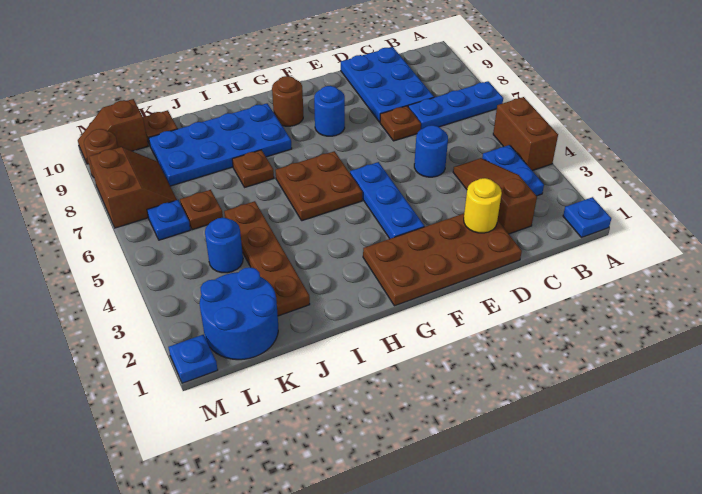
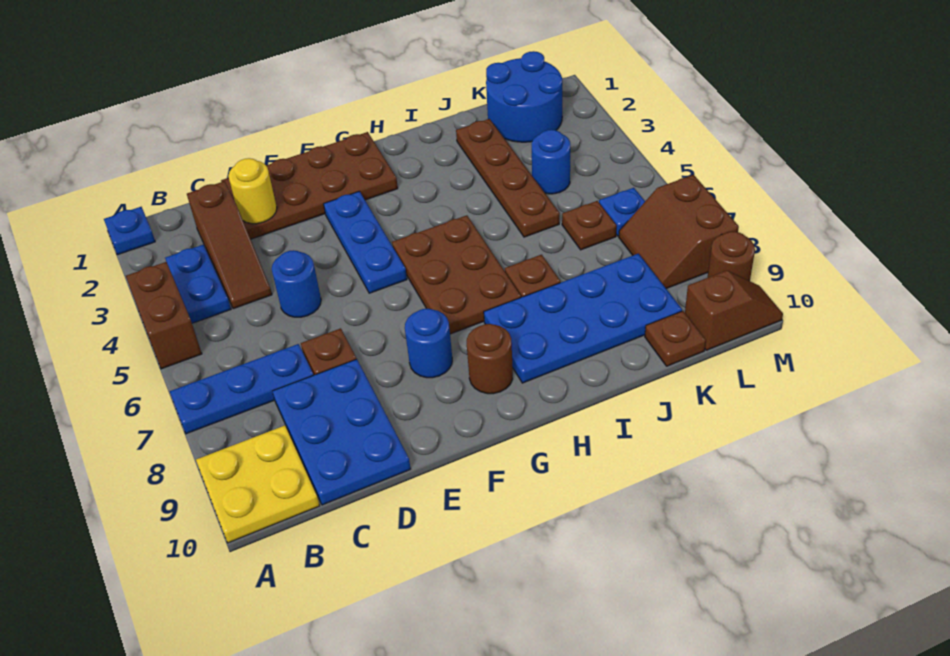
none -> yellow plate A9:B10 level 1
brown plate G5:H6 level 1 -> brown plate G5:H7 level 1
blue plate M1 level 1 -> none

